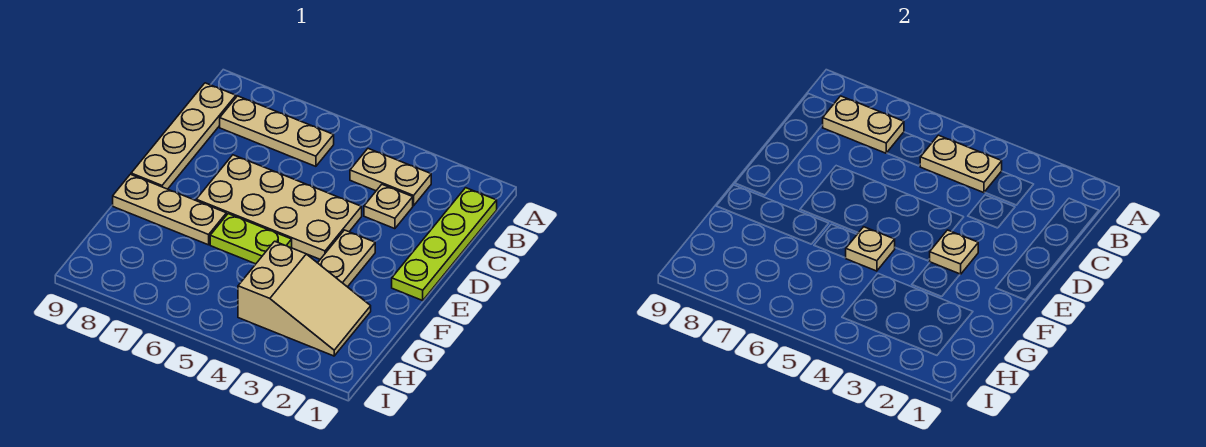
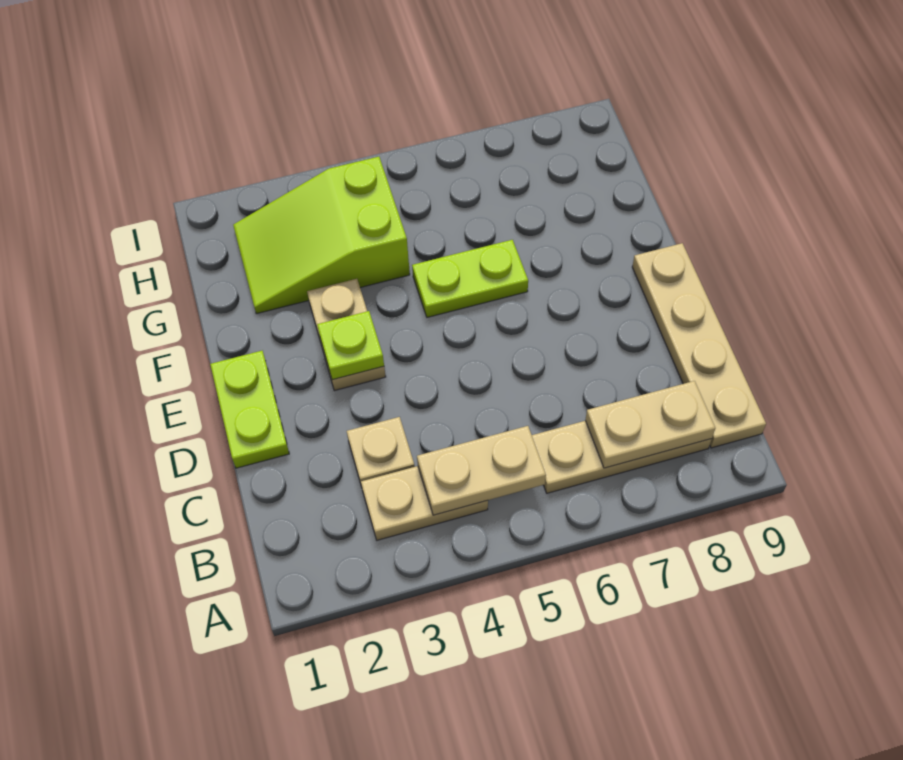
lime plate B1:E1 level 1 -> lime plate D1:E1 level 1
tan plate D4:E7 level 1 -> none
tan plate E3 level 2 -> lime plate E3 level 2
tan plate F5 level 2 -> none
tan plate F7:F9 level 1 -> none
tan slope G2:H4 level 1 top 4 -> lime slope G2:H4 level 1 top 4

